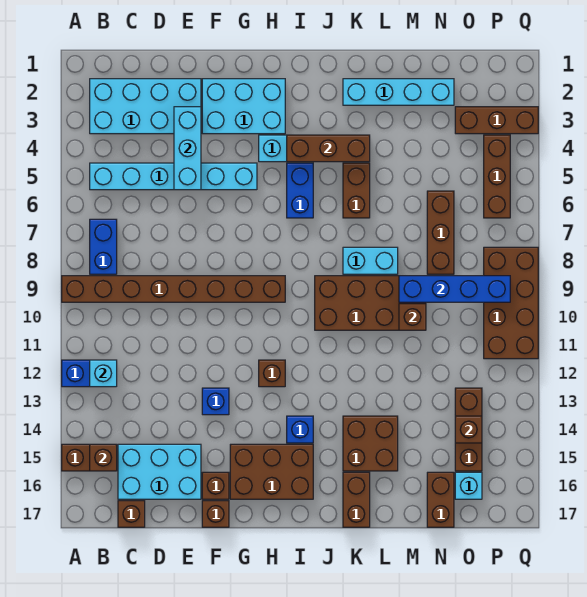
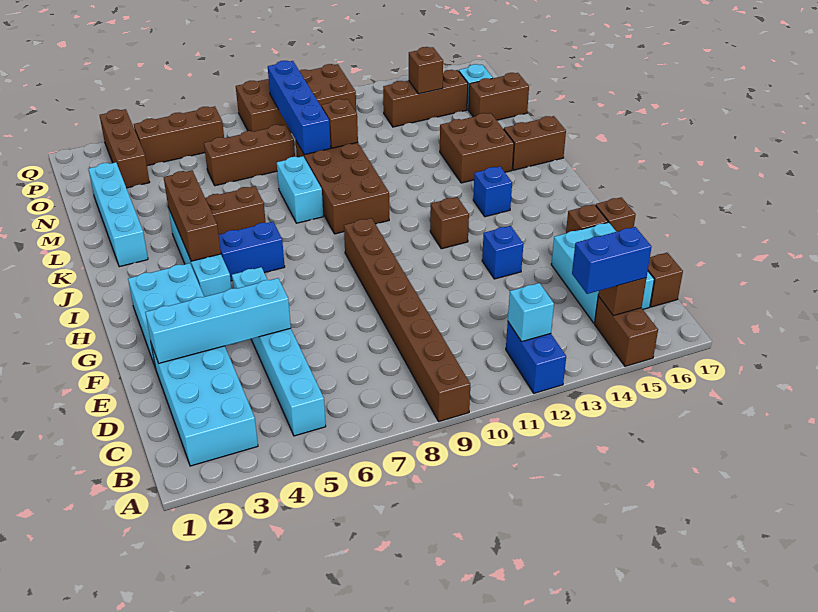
blue brick B7:B8 level 1 -> blue brick B14:B15 level 3
cyan brick E3:E5 level 2 -> cyan brick E2:E5 level 2
brown brick G15:I16 level 1 -> none

